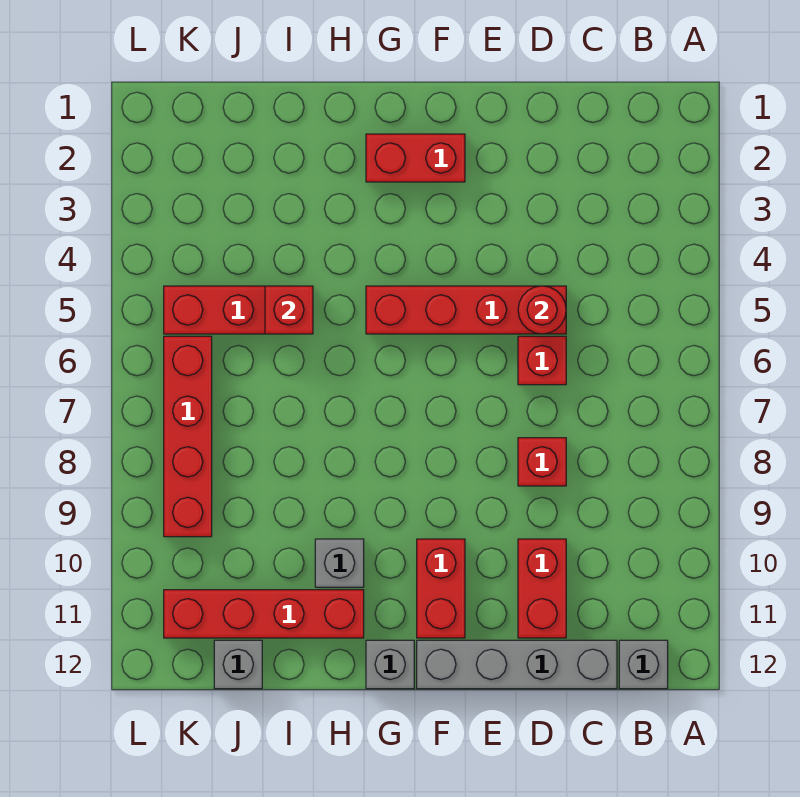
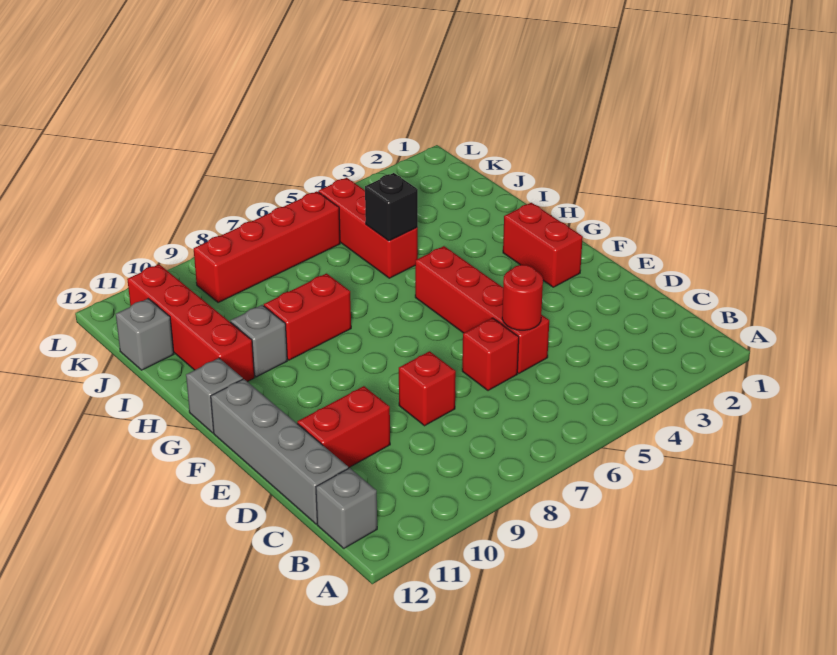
red brick F10:F11 level 1 -> red brick H8:H9 level 1
red brick I5 level 2 -> black brick I5 level 2

